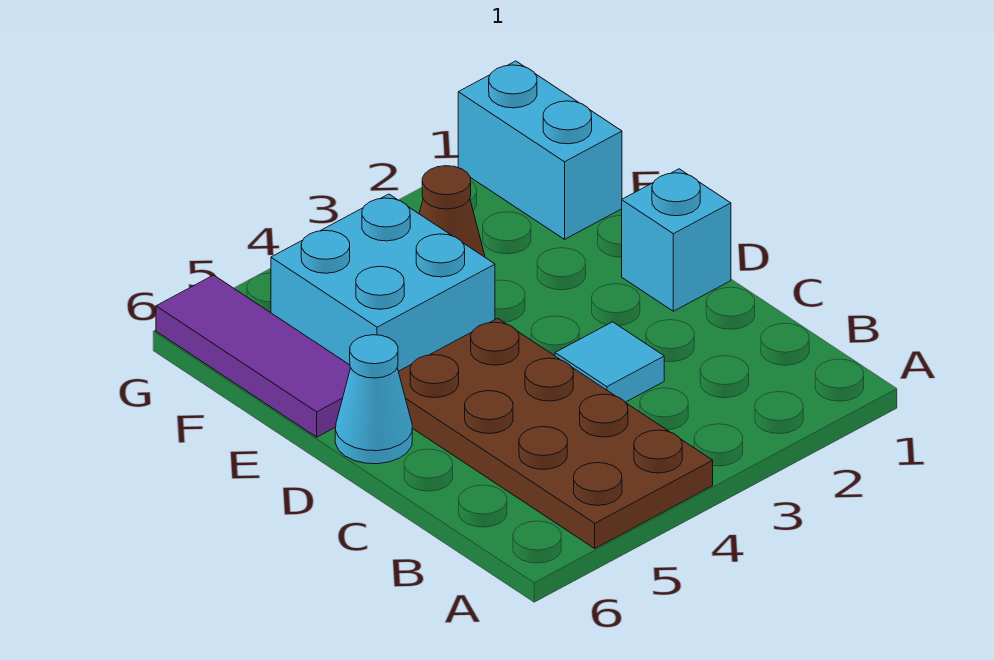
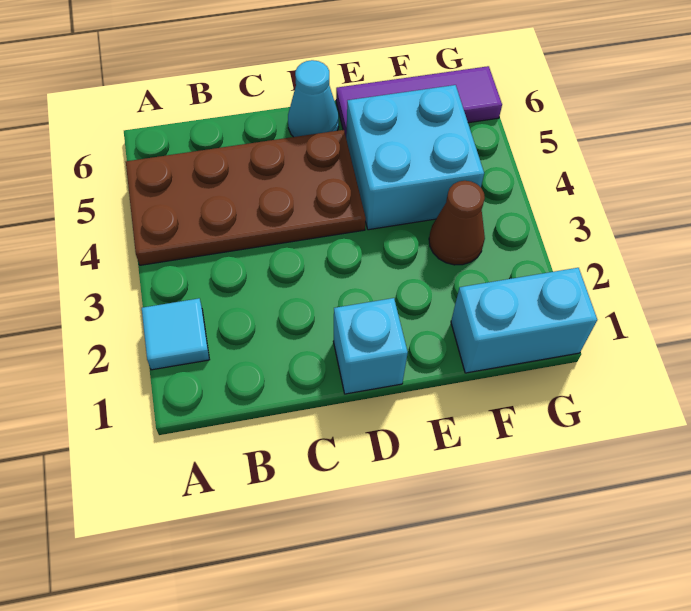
cyan tile C3 level 1 -> cyan tile A2 level 1

